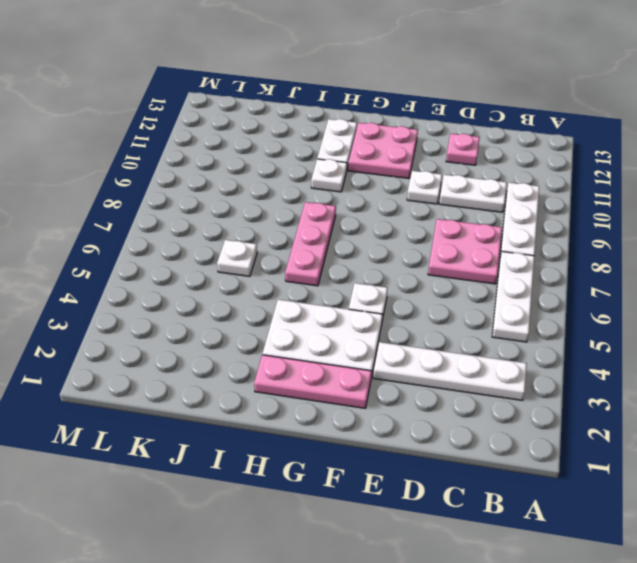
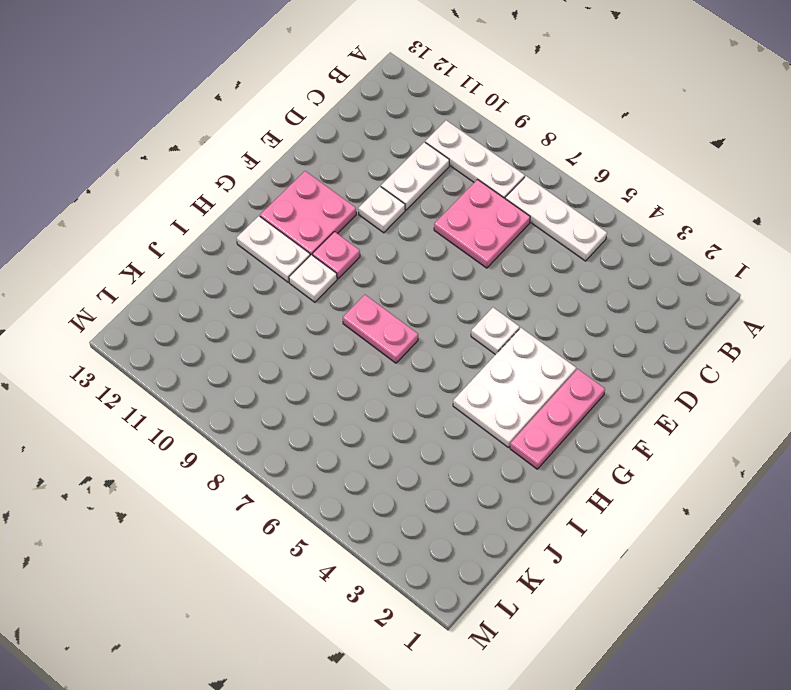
white plate B3:E3 level 1 -> none
pink plate D12 level 1 -> pink plate G10 level 1
pink plate H6:H8 level 1 -> pink plate H7:H8 level 1
white plate J6 level 1 -> none

